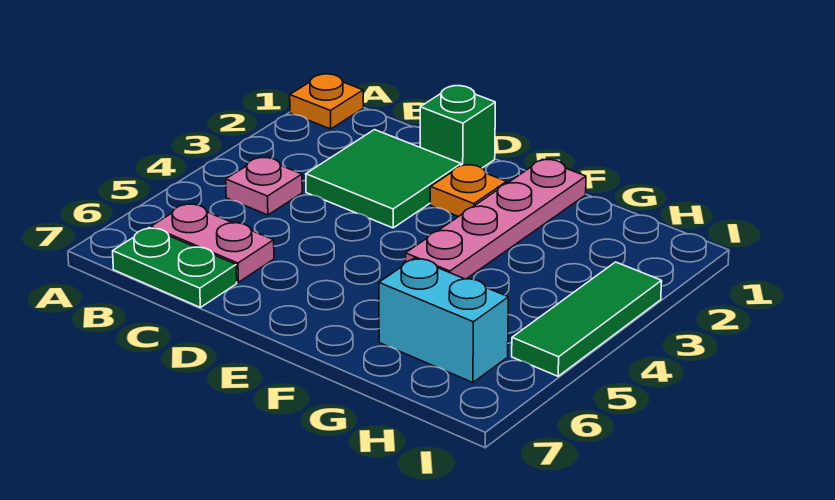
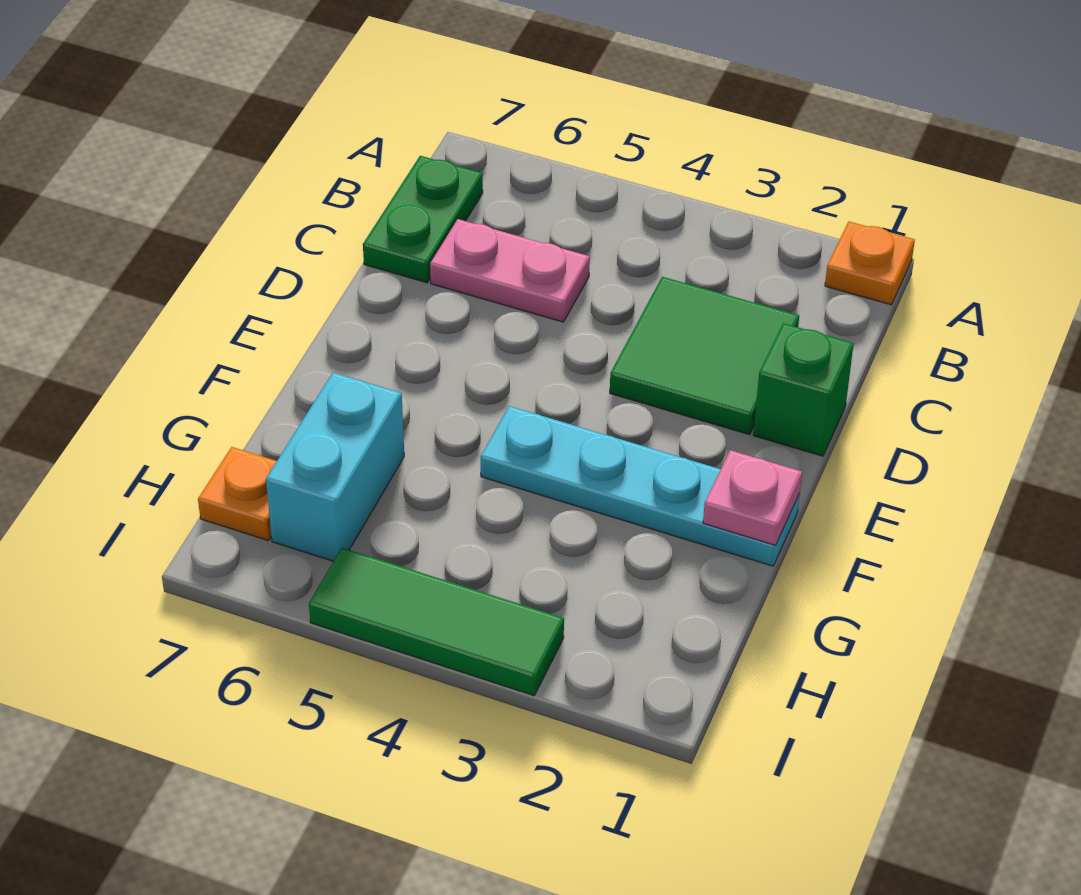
pink plate B4 level 1 -> pink plate F1 level 2
pink plate B6:C6 level 1 -> pink plate C5:C6 level 1
orange plate E2 level 1 -> orange plate H7 level 1
pink plate F1:F4 level 1 -> cyan plate F1:F4 level 1

